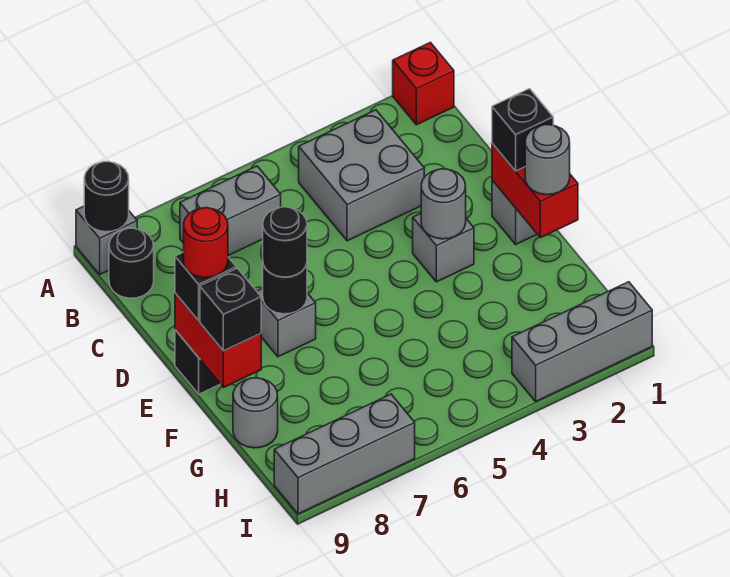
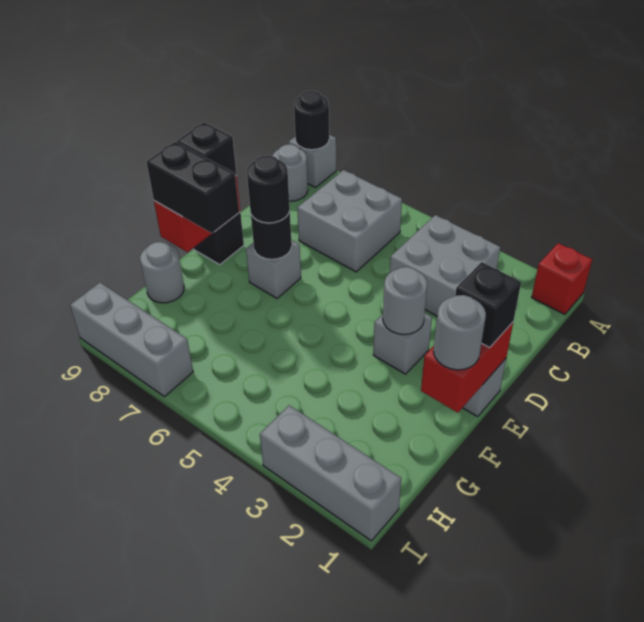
grey brick B6:B7 level 1 -> grey brick B6:C7 level 1
black round brick B9 level 1 -> grey round brick B9 level 1
red round brick E9 level 4 -> none
black brick F9 level 3 -> black brick F8:F9 level 3

